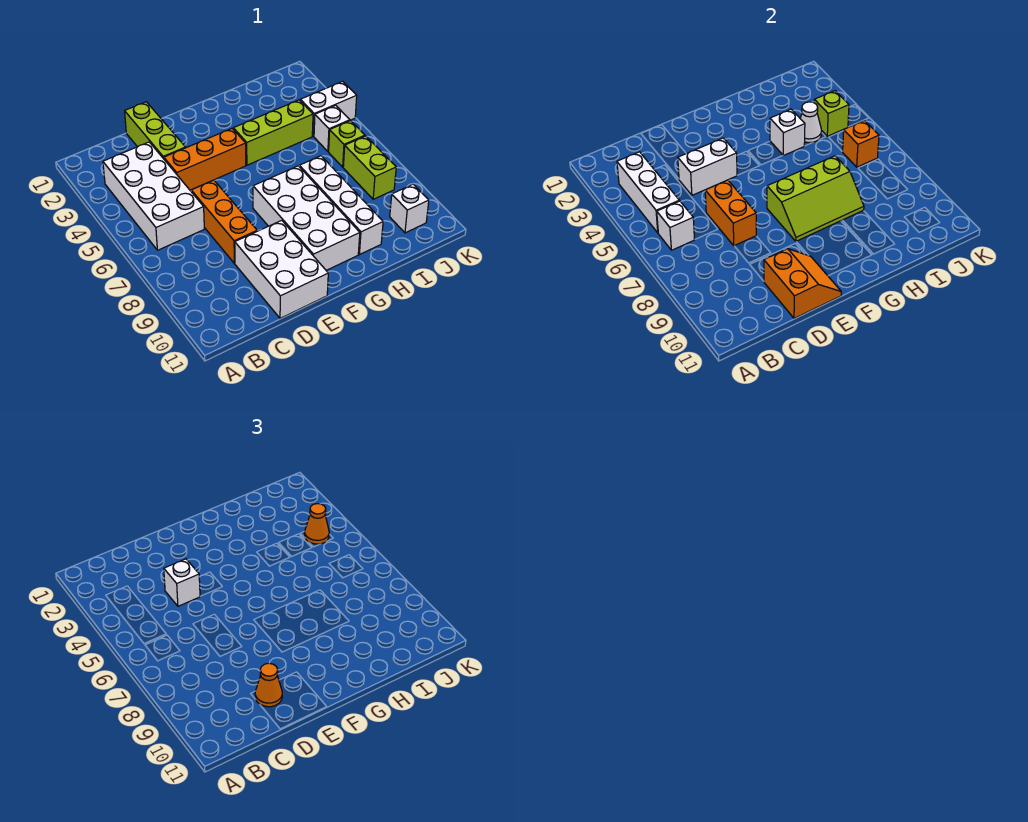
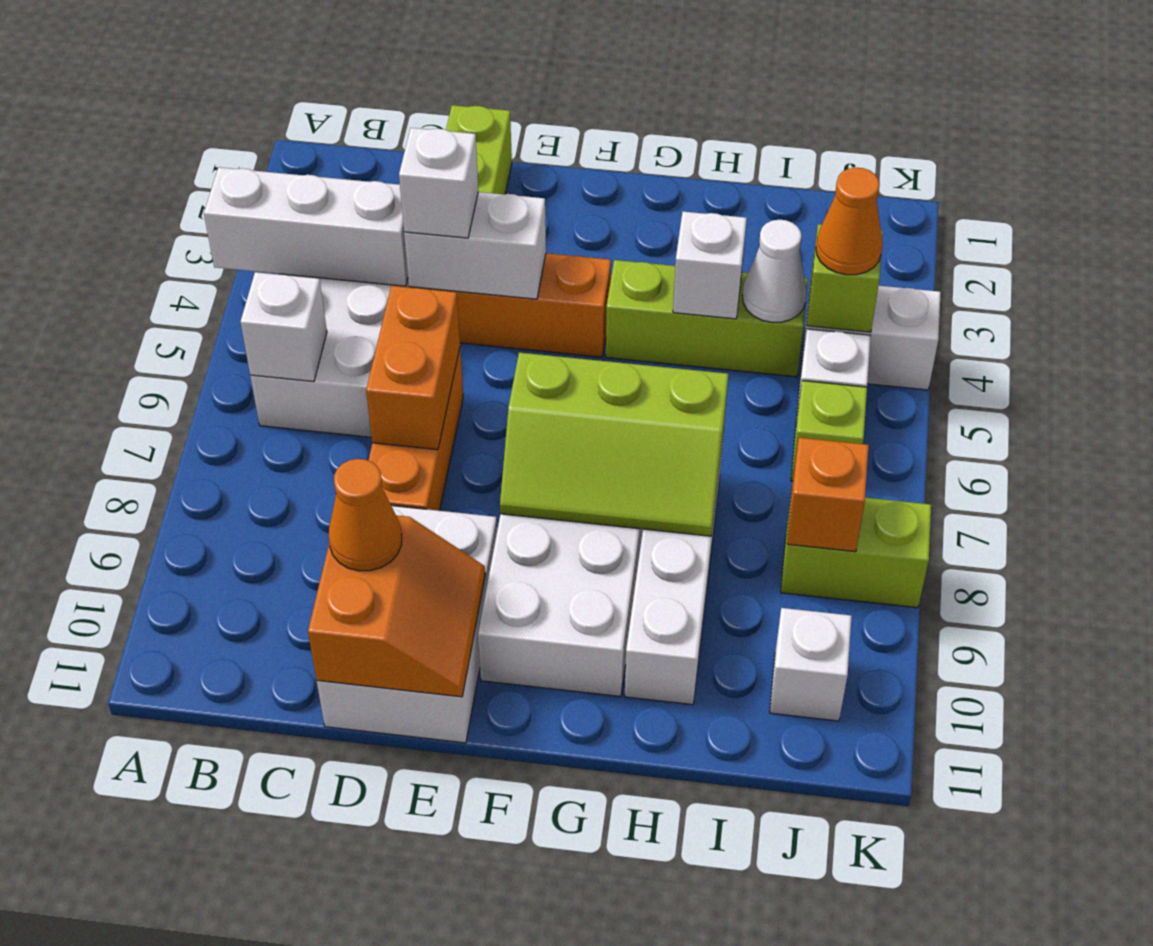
white brick B3:B5 level 2 -> white brick A4:C4 level 2
orange brick J6 level 2 -> orange brick J8 level 2
lime brick J7:J8 level 1 -> lime brick J8:K8 level 1

